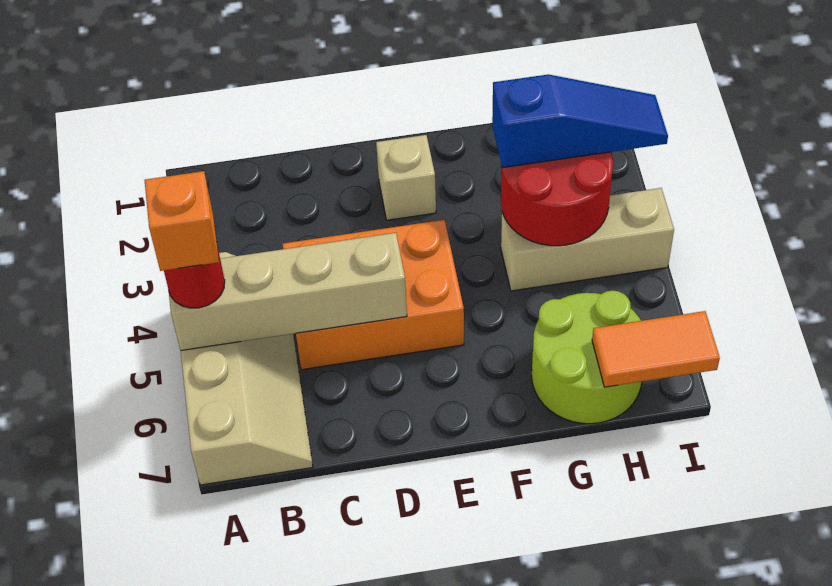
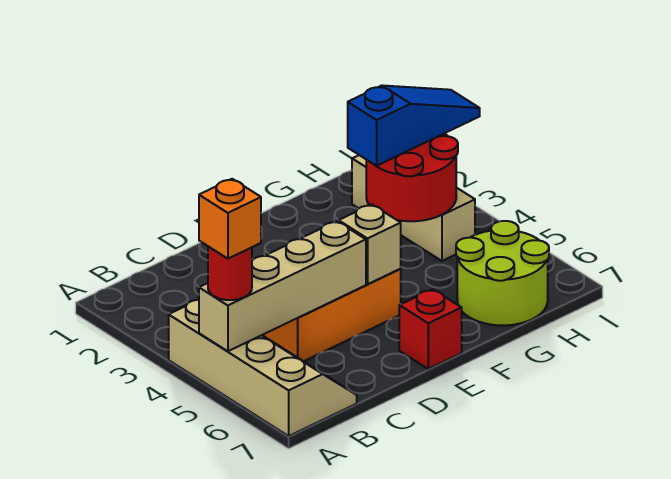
tan brick E2 level 1 -> tan brick E5 level 2
none -> red brick E7 level 1
tan brick G4:I4 level 1 -> tan brick H2:H4 level 1
orange tile H7:I7 level 2 -> none

